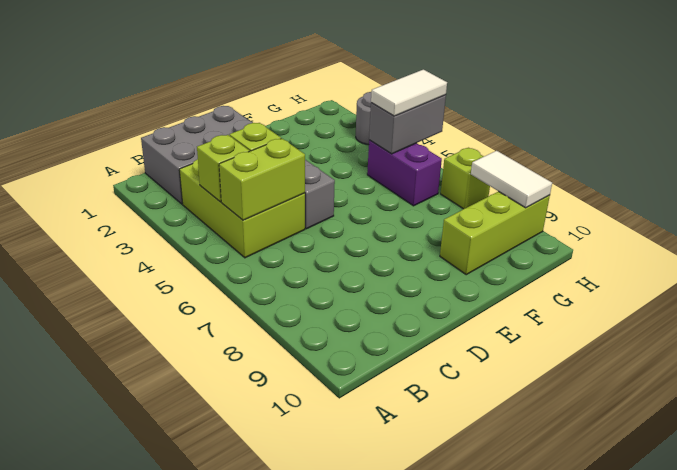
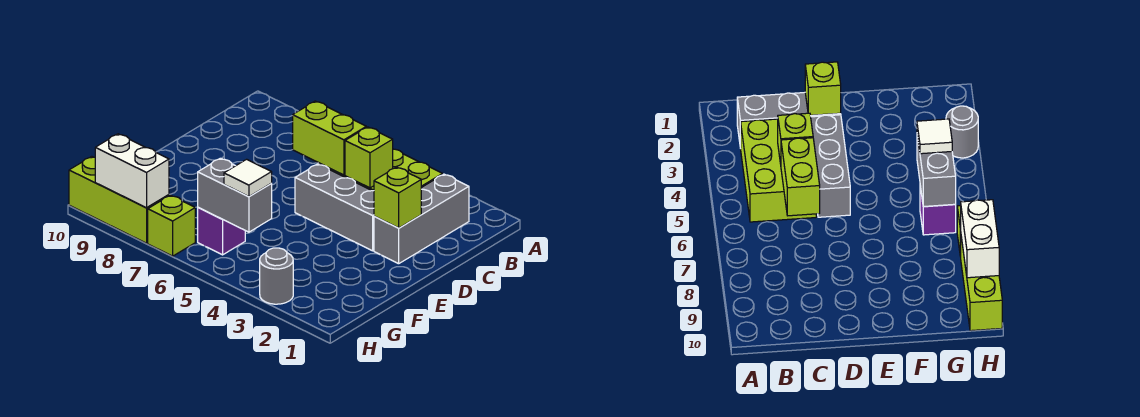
grey brick B1:D2 level 1 -> grey brick B2:D2 level 1
lime brick B4 level 2 -> lime brick D2 level 2
lime brick B5:C5 level 2 -> lime brick C5:C6 level 2
lime brick F9:H9 level 1 -> lime brick H8:H10 level 1
purple brick G5:G6 level 1 -> purple brick G6 level 1
grey brick G5:H5 level 2 -> grey brick G5:G6 level 2
white tile G5:H5 level 3 -> white tile G5 level 3
white tile H8:H9 level 2 -> white brick H8:H9 level 2

